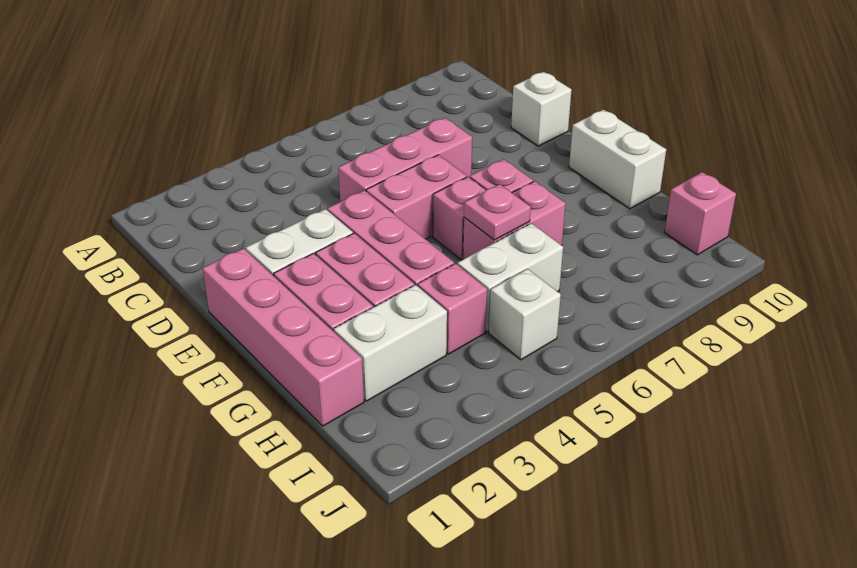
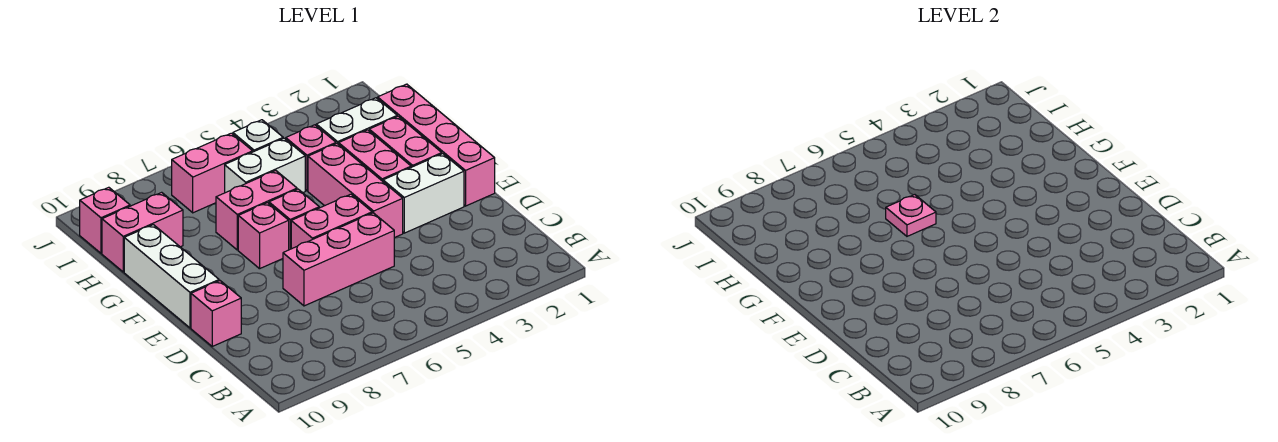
white brick D10 level 1 -> pink brick D10 level 1
white brick F10:G10 level 1 -> white brick E10:G10 level 1
none -> pink brick H9:H10 level 1
none -> pink brick I6:I7 level 1

